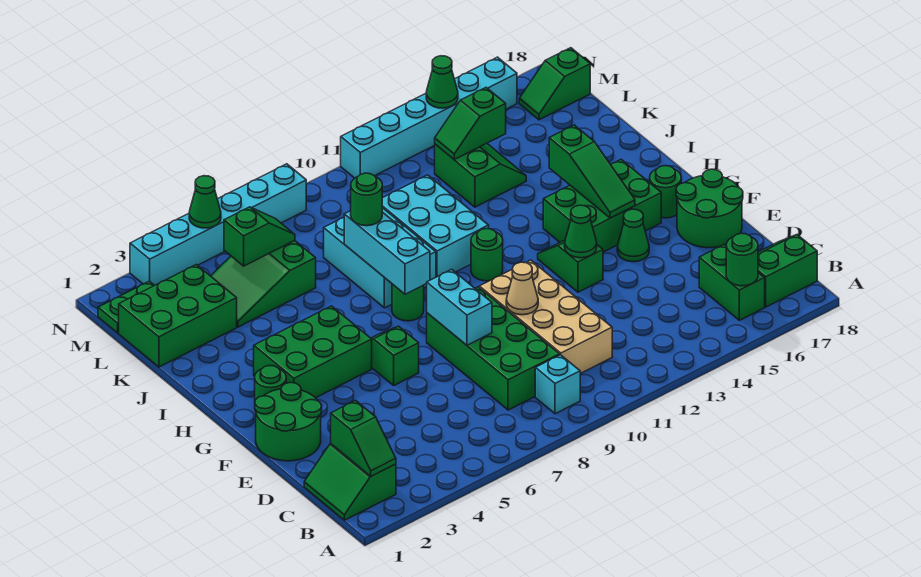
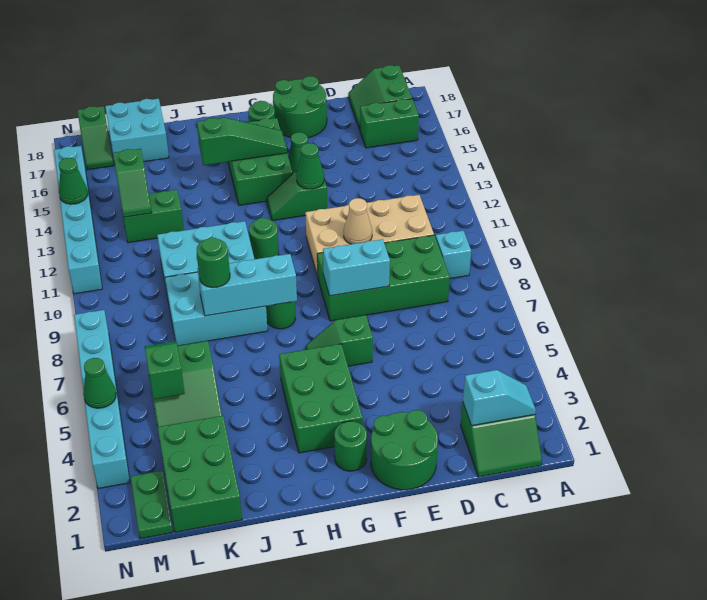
green slope B2:C2 level 2 top C -> cyan slope B2:C2 level 2 top C
green round brick B16 level 2 -> none
none -> cyan brick K17:L18 level 1

